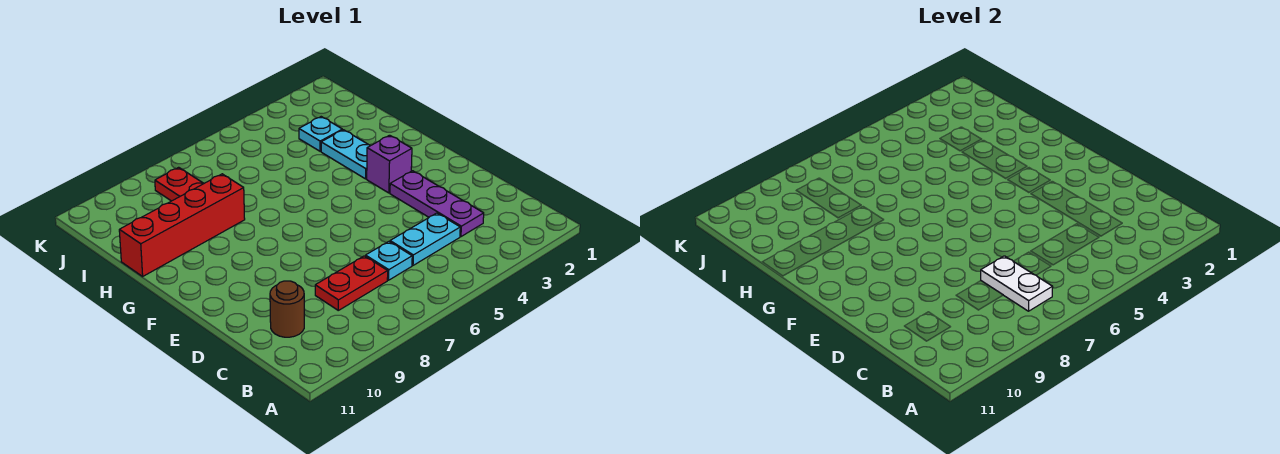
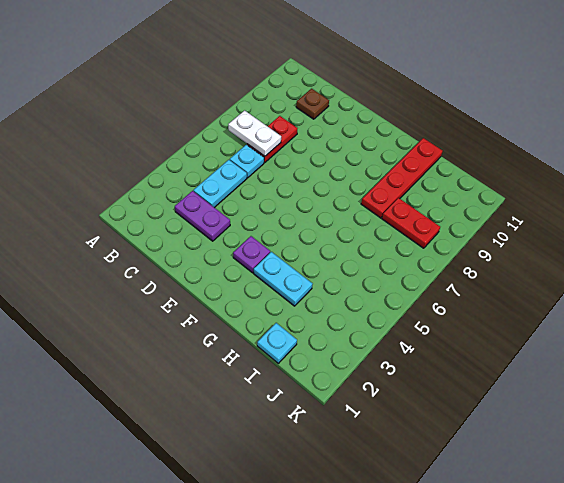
purple plate C3:E3 level 1 -> purple plate C3:D3 level 1
brown round brick C10 level 1 -> brown plate C10 level 1
purple brick F3 level 1 -> purple plate F3 level 1
red brick H8:H11 level 1 -> red plate H8:H11 level 1
cyan plate I3 level 1 -> cyan plate I1 level 1

